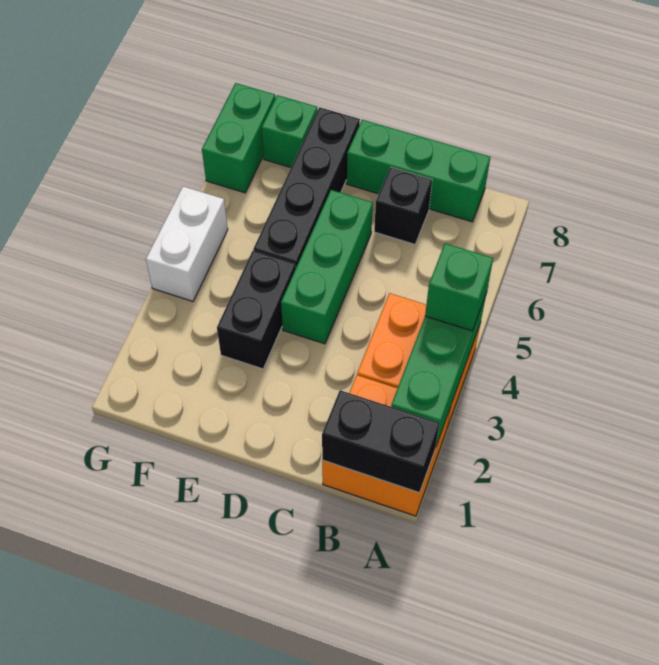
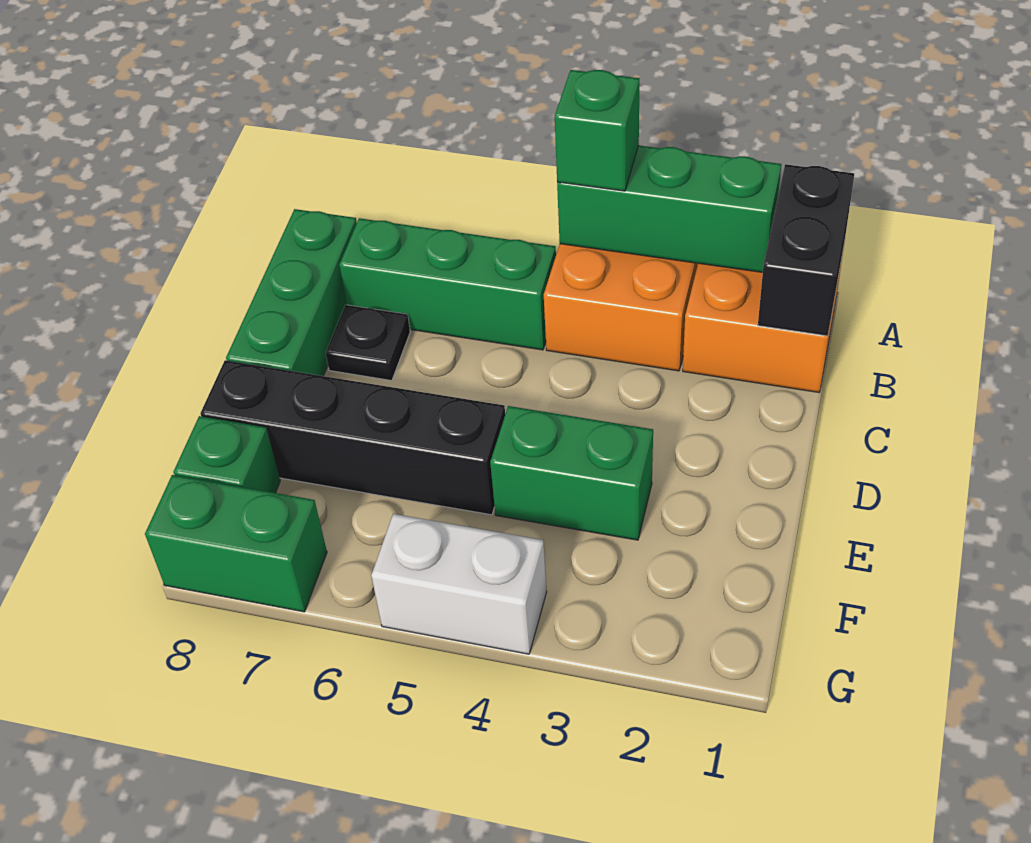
black brick C7 level 1 -> black plate C7 level 1
green brick D4:D6 level 1 -> green brick B5:B7 level 1
black brick E3:E4 level 1 -> green brick E3:E4 level 1

